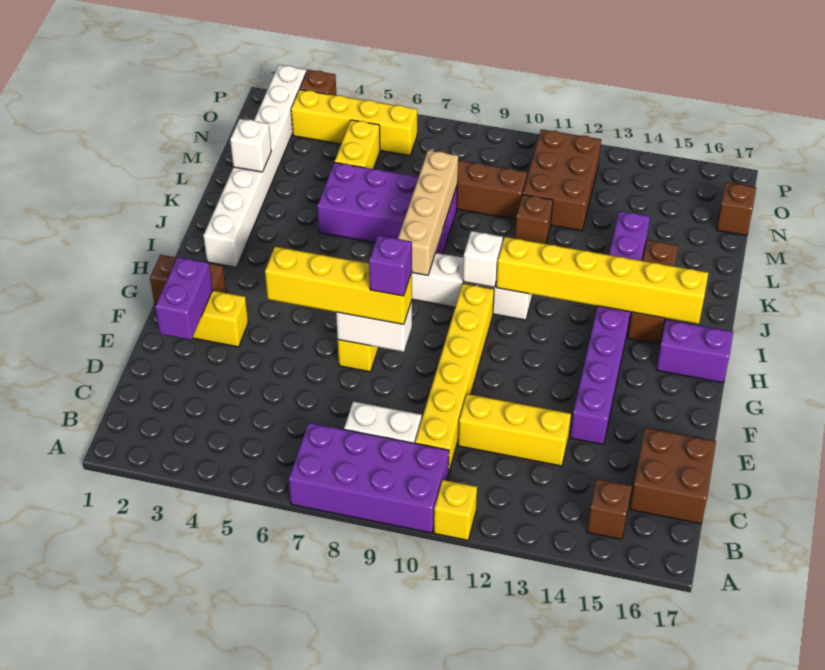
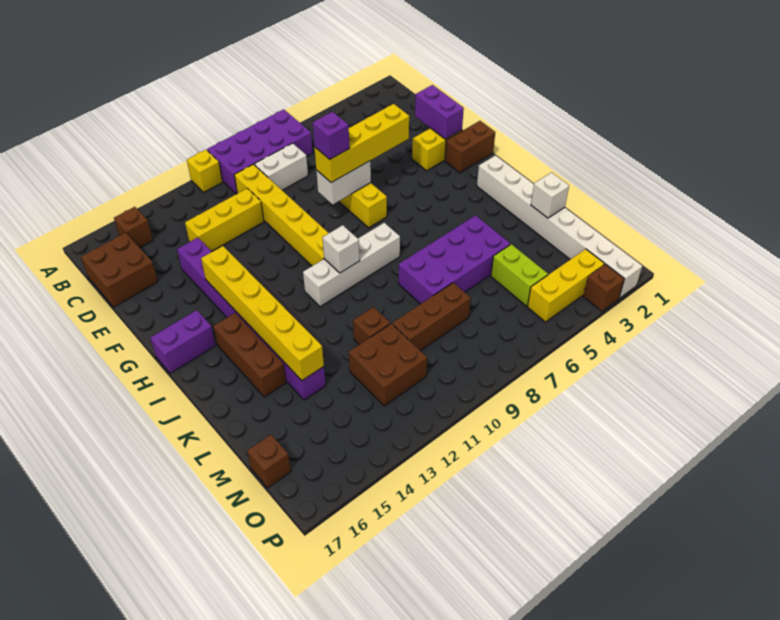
tan brick I8:L8 level 2 -> none
yellow brick I11:I16 level 2 -> yellow brick G14:L14 level 2
yellow brick M5:N5 level 1 -> lime brick M5:N5 level 1
brown brick M11:O12 level 1 -> brown brick M11:N12 level 1
yellow brick O3:O6 level 1 -> yellow brick O3:O5 level 1

